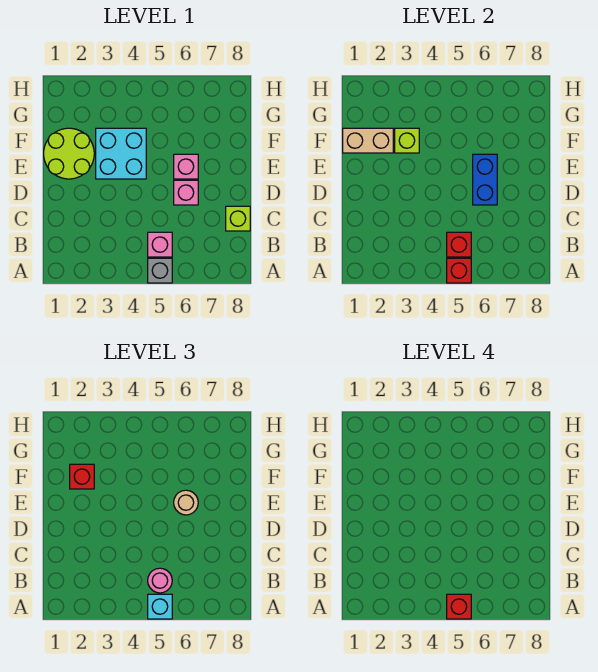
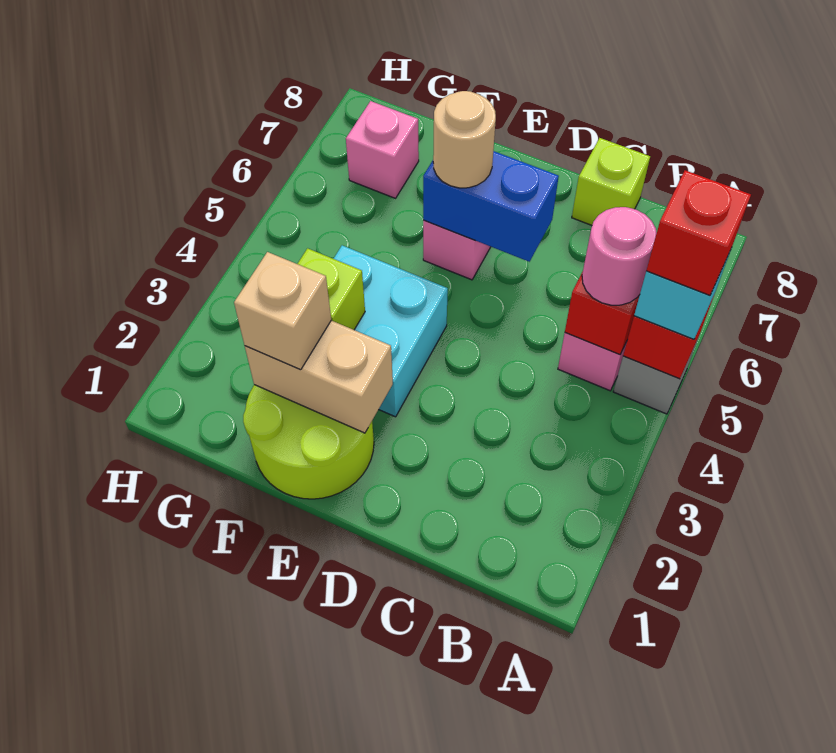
pink brick D6 level 1 -> pink brick G7 level 1
tan brick F1:F2 level 2 -> tan brick E2:F2 level 2
red brick F2 level 3 -> tan brick F2 level 3

